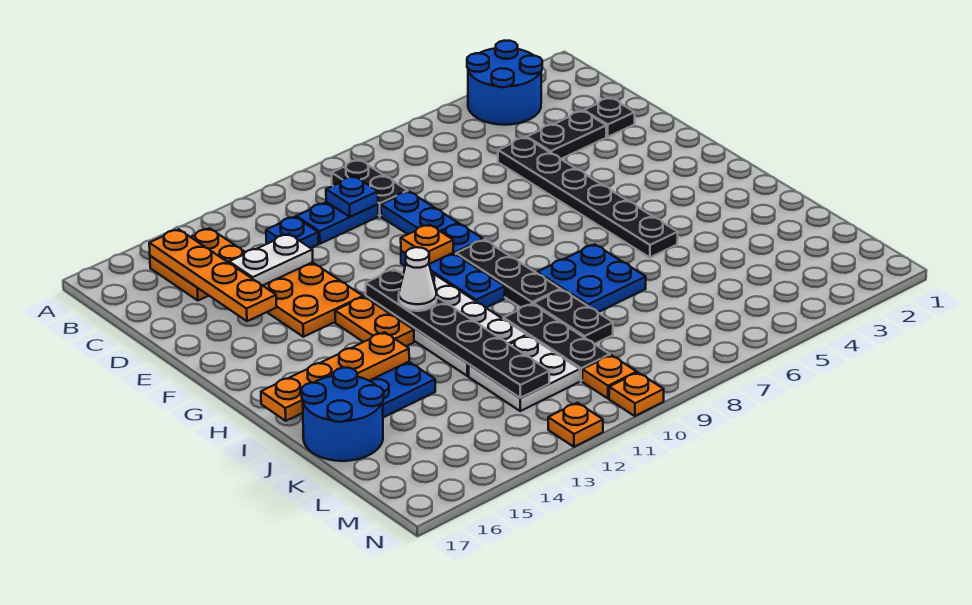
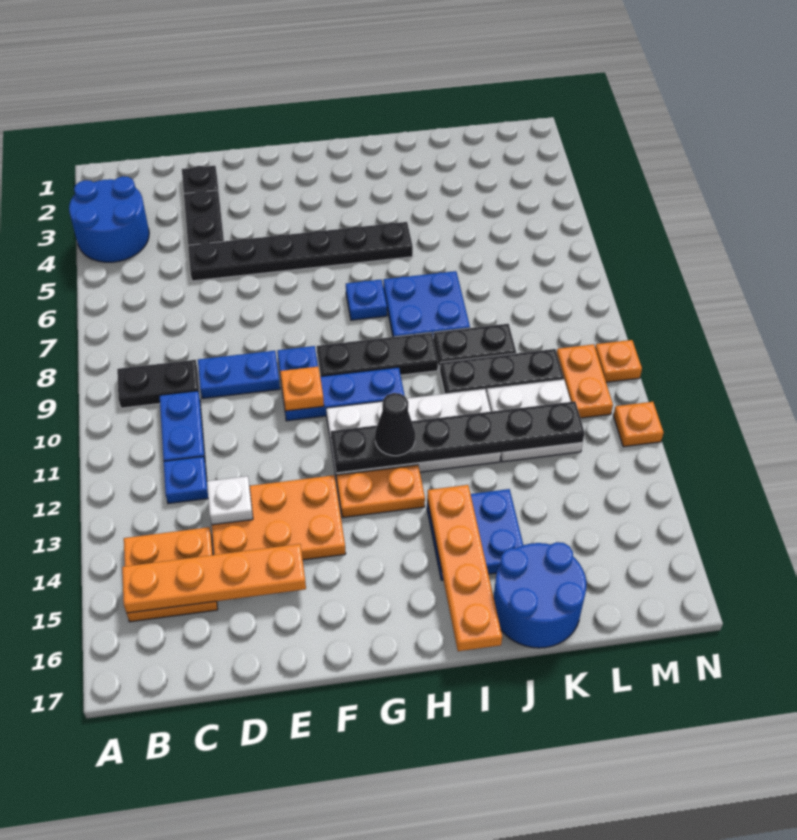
blue plate C10 level 2 -> blue plate H7 level 1
white plate D13:D14 level 2 -> white plate D13 level 2
white cone H12 level 3 -> black cone H12 level 3
orange plate M10 level 1 -> orange plate M10:M11 level 1

